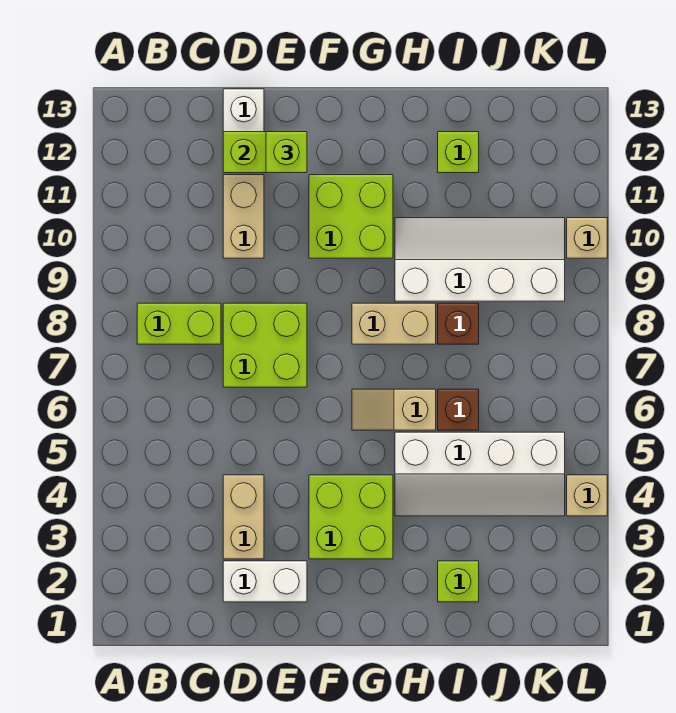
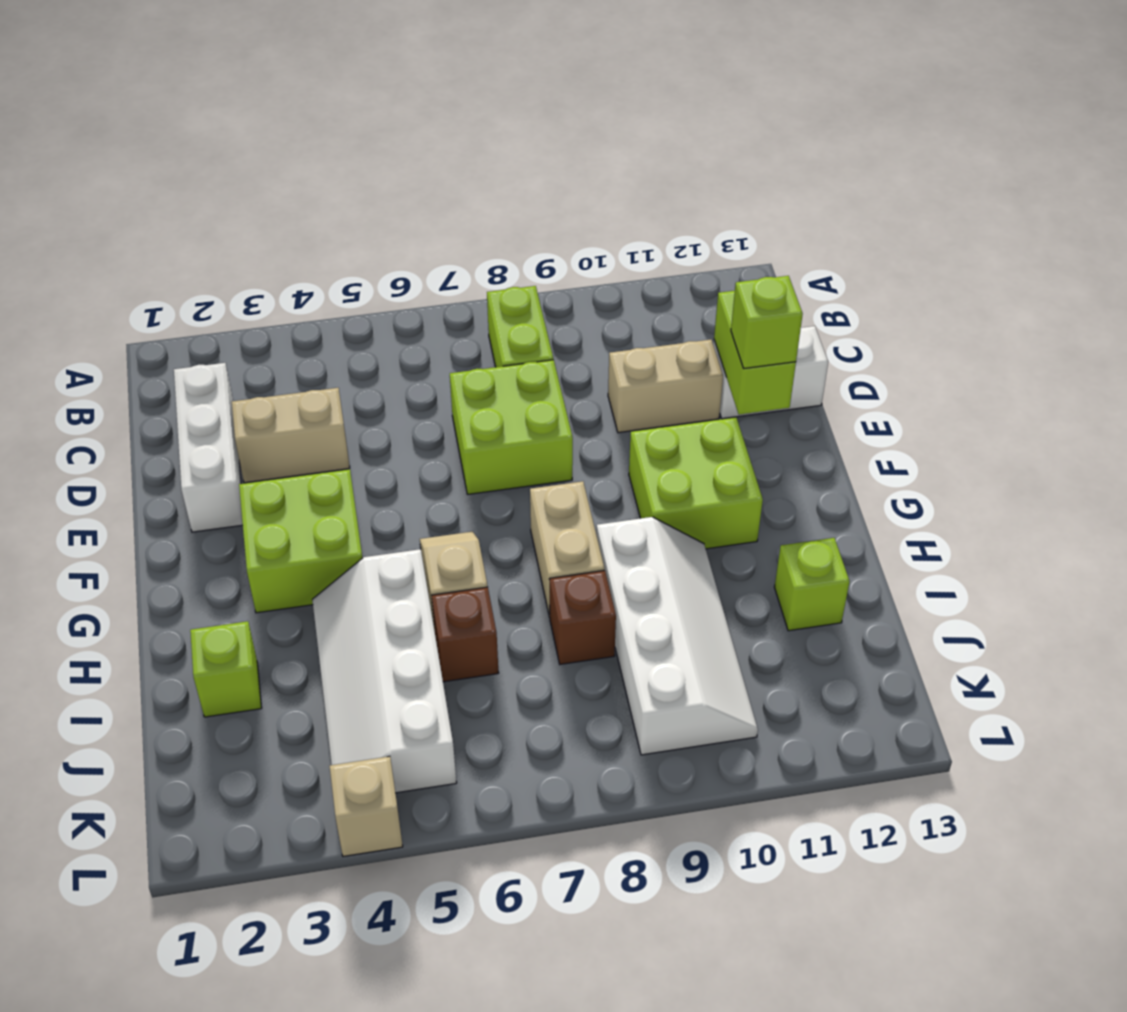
white brick D2:E2 level 1 -> white brick C2:E2 level 1
tan brick L10 level 1 -> none

